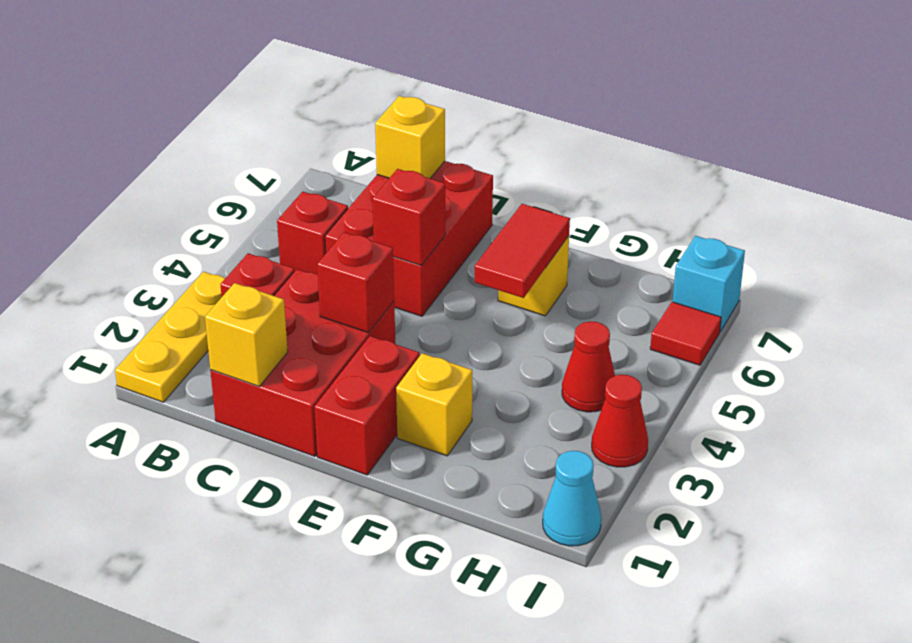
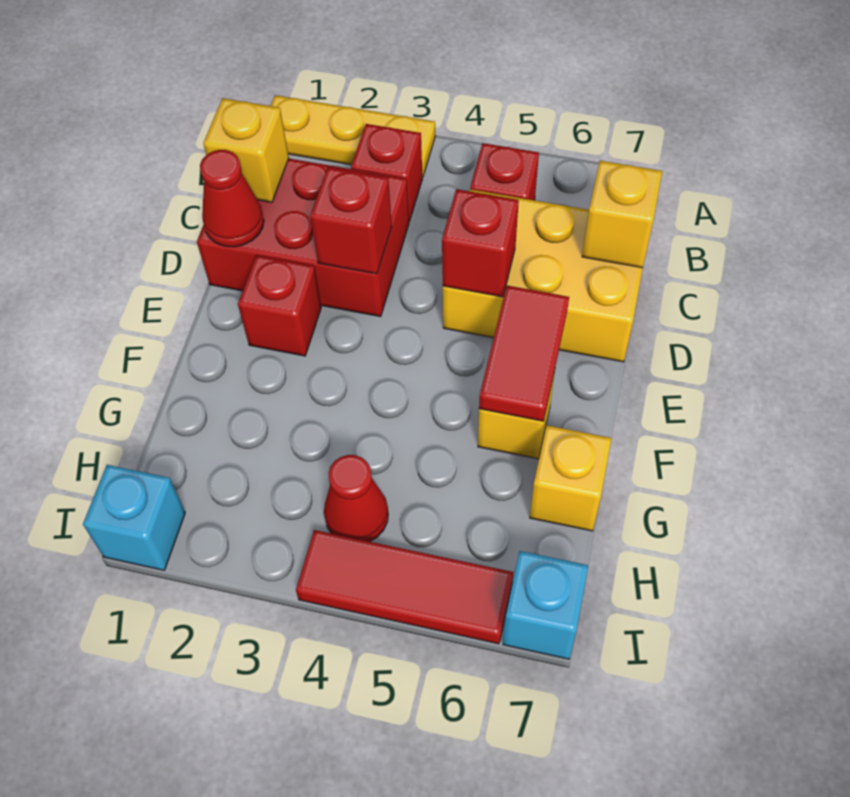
red brick C5:D7 level 1 -> yellow brick C5:D7 level 1
red brick E1:E2 level 1 -> red brick E2 level 1
yellow brick F2 level 1 -> yellow brick G7 level 1
red tile F5:F6 level 2 -> red tile E6:F6 level 2
cyan cone I1 level 1 -> cyan brick I1 level 1
red cone I3 level 1 -> red cone D1 level 2
red tile I6 level 1 -> red tile I4:I6 level 1

